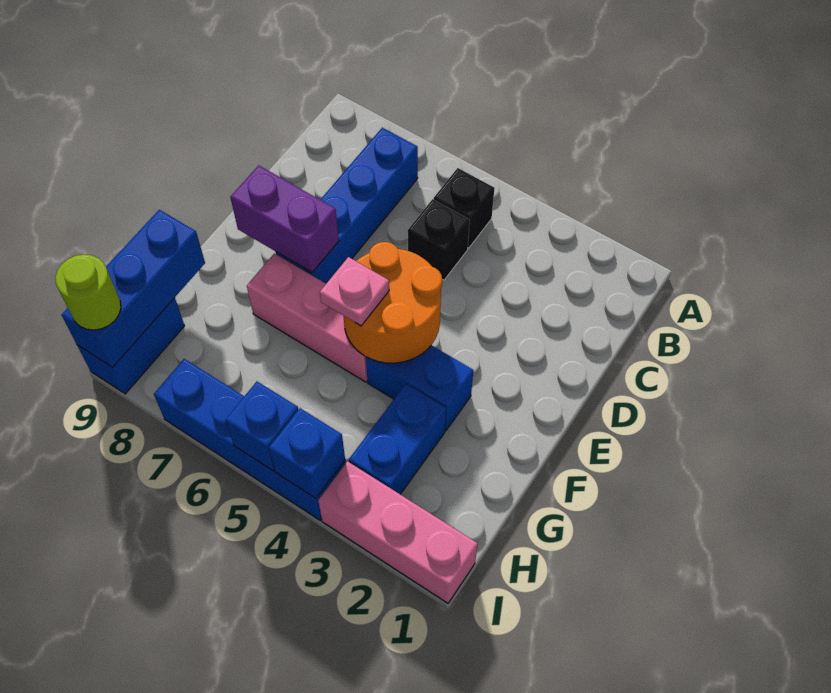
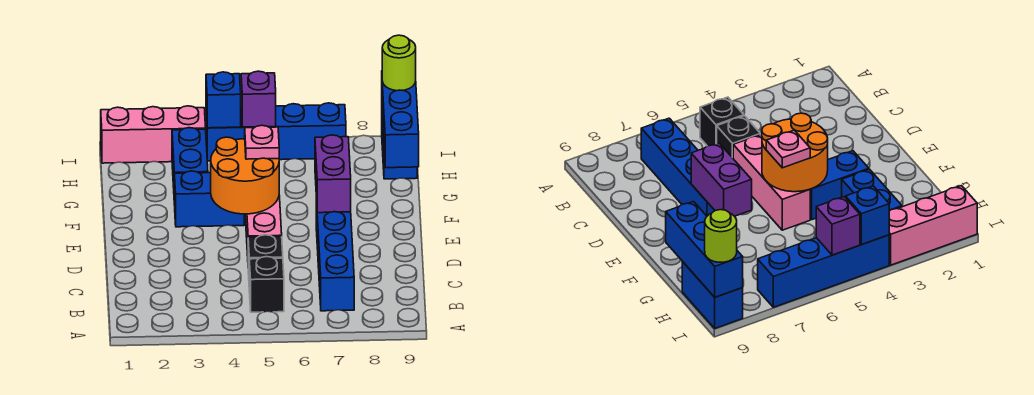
purple brick E7:E8 level 2 -> purple brick E7:F7 level 2
pink brick F5:F7 level 1 -> pink brick D5:F5 level 1
blue brick I5 level 2 -> purple brick I5 level 2

